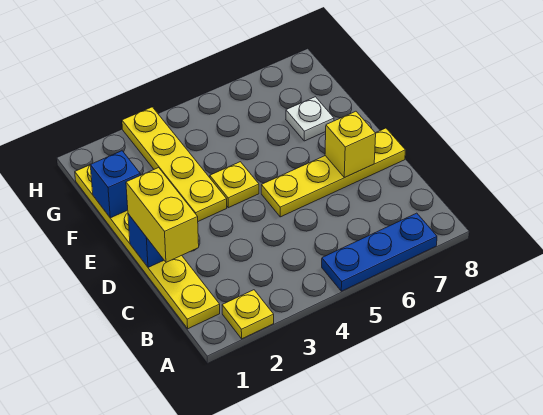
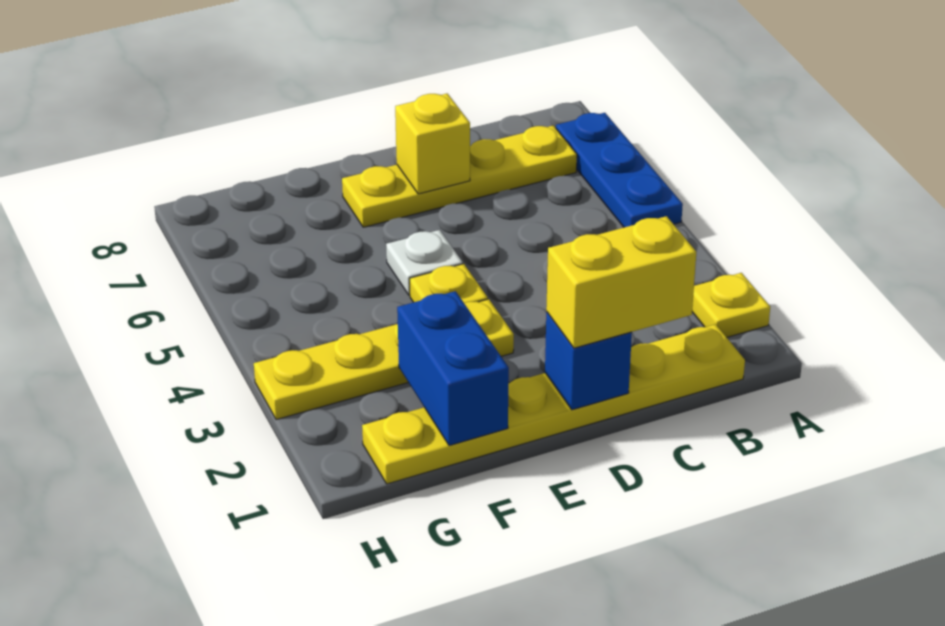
yellow plate D5:D8 level 1 -> yellow plate B7:E7 level 1
blue brick F1 level 2 -> blue brick F1:F2 level 2
white plate F7 level 1 -> white plate E5 level 1

